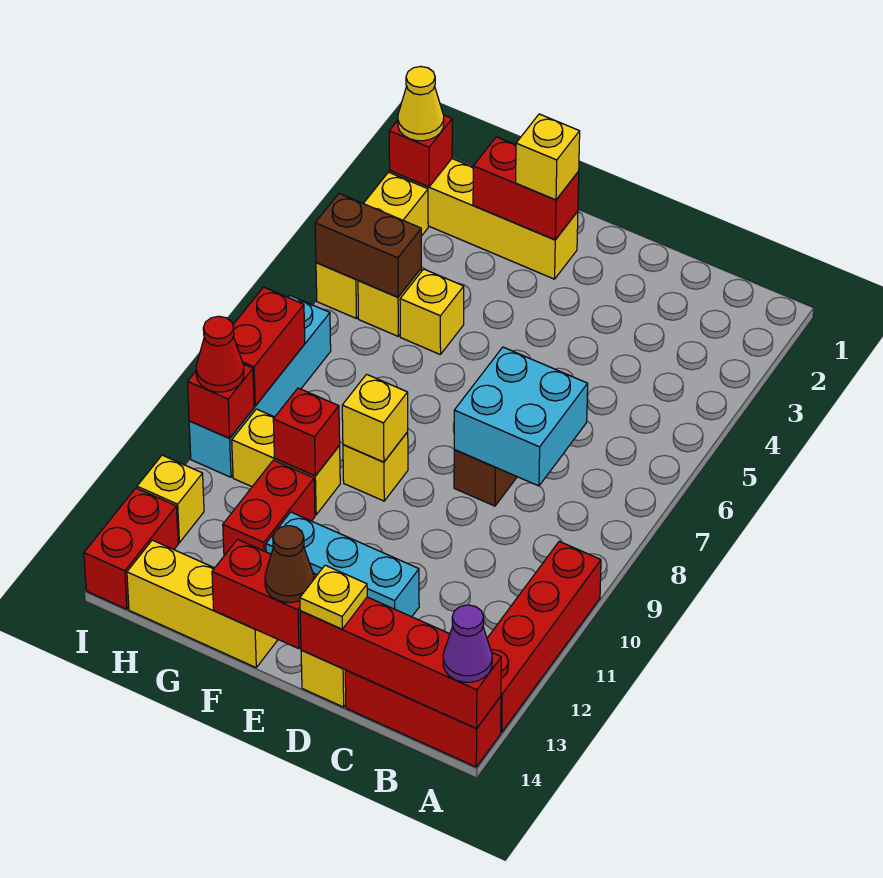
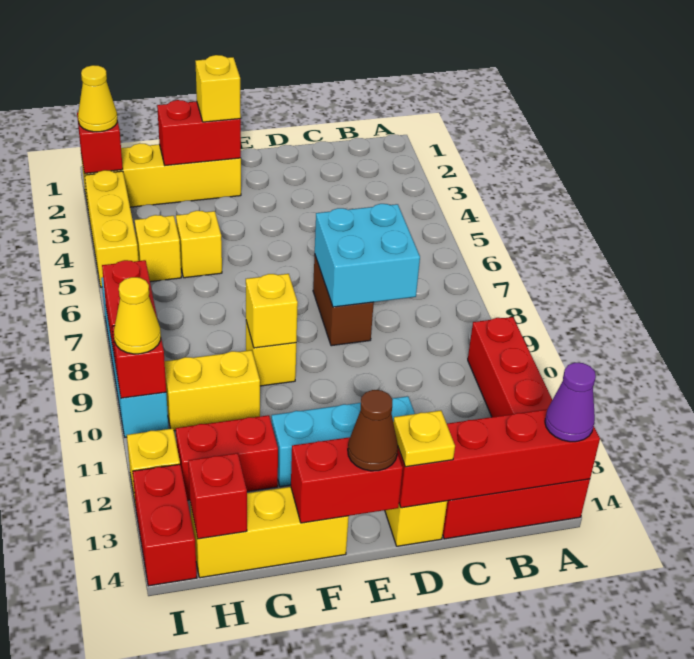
red brick G10 level 2 -> red brick H14 level 2
red brick G11:G12 level 1 -> red brick G12:H12 level 1
brown brick H5:I5 level 2 -> none
red cone I10 level 3 -> yellow cone I10 level 3

